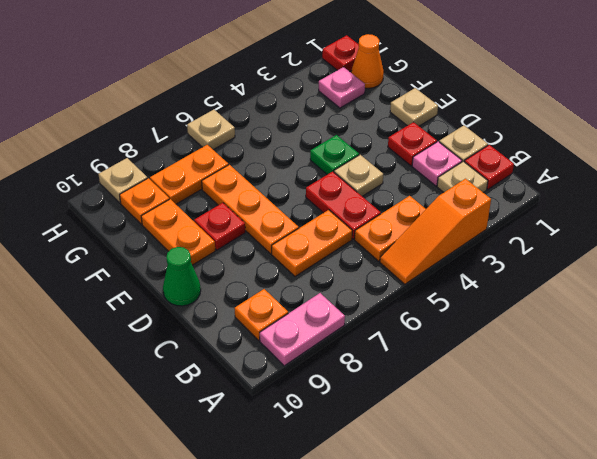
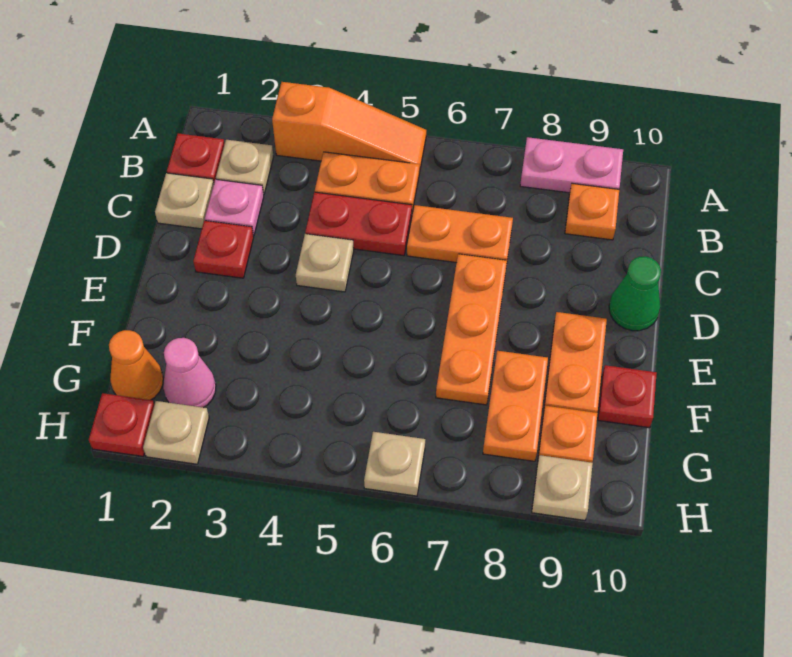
red plate C5:D5 level 1 -> red plate C4:C5 level 1
tan plate E1 level 1 -> tan plate H2 level 1
green plate E4 level 1 -> none
red plate E8 level 1 -> red plate F10 level 1
pink plate G2 level 1 -> pink cone G2 level 1
orange plate G7:G8 level 1 -> orange plate F8:G8 level 1

